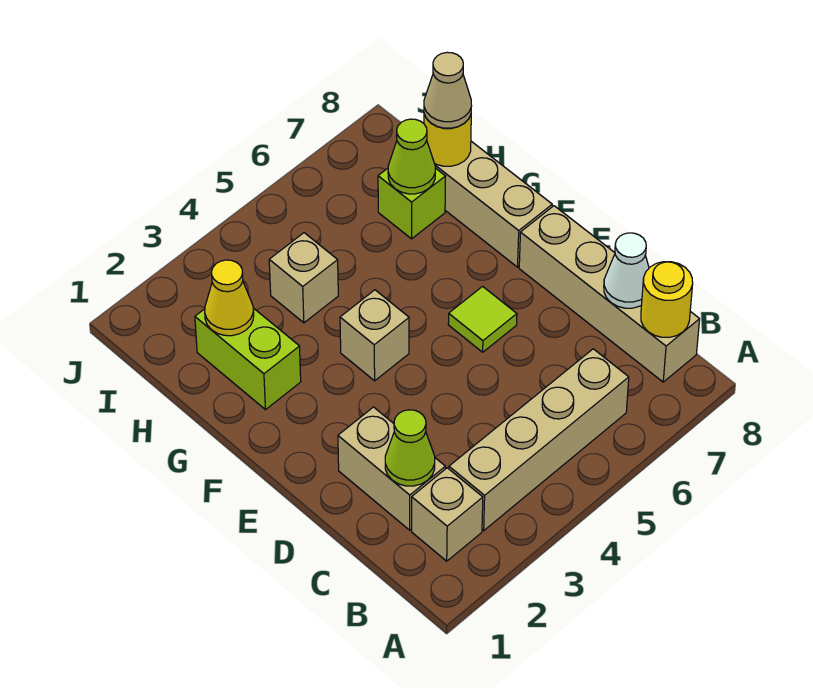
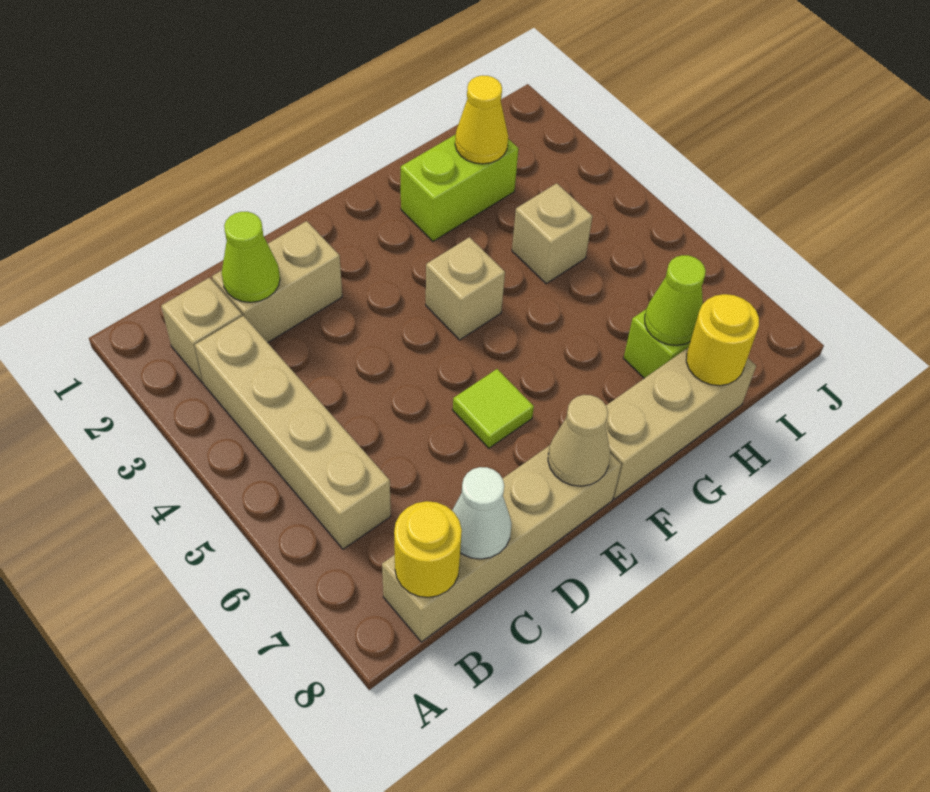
tan cone H8 level 3 -> tan cone E8 level 2

